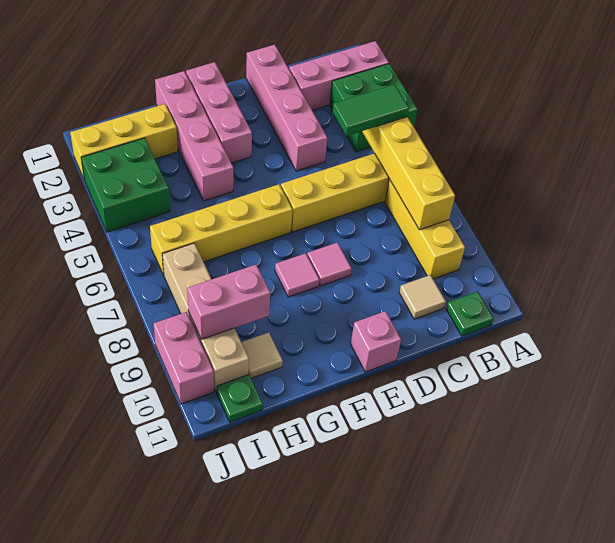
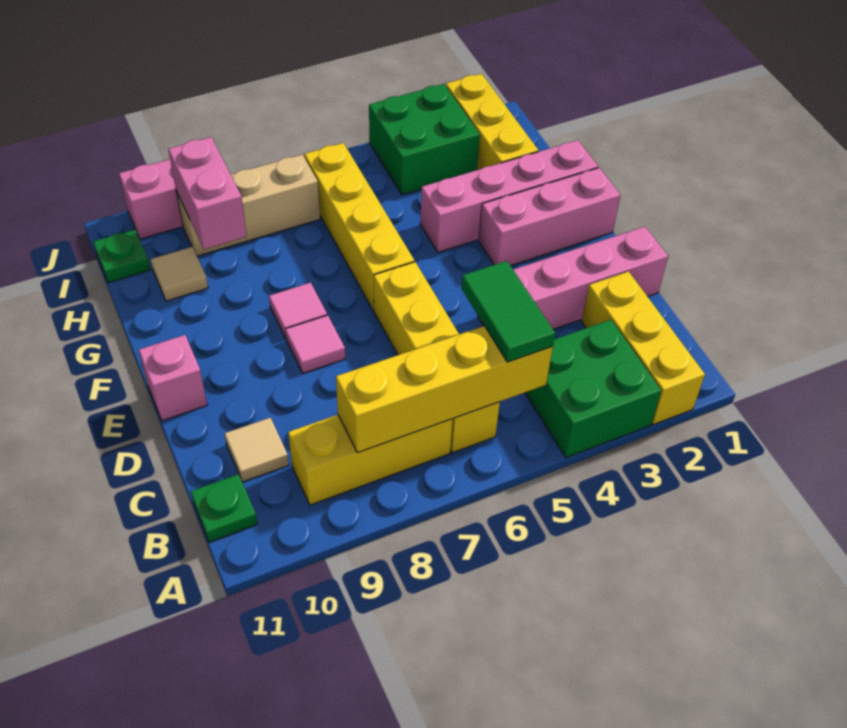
pink brick A2:C2 level 1 -> yellow brick A2:C2 level 1
tan brick I7:I10 level 1 -> tan brick I7:I9 level 1

